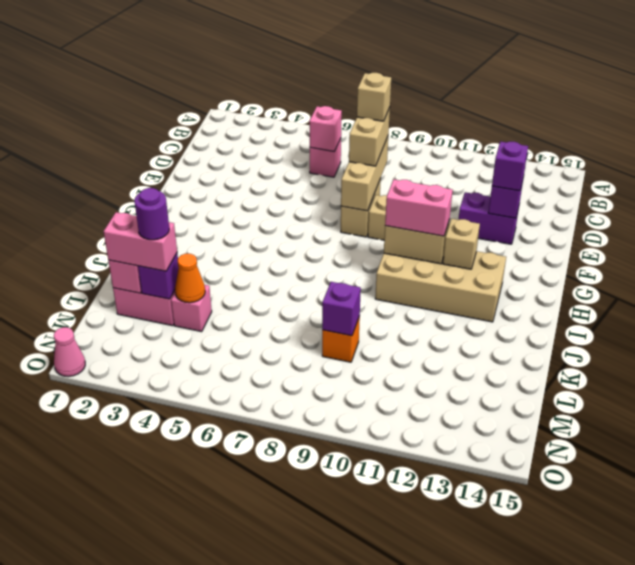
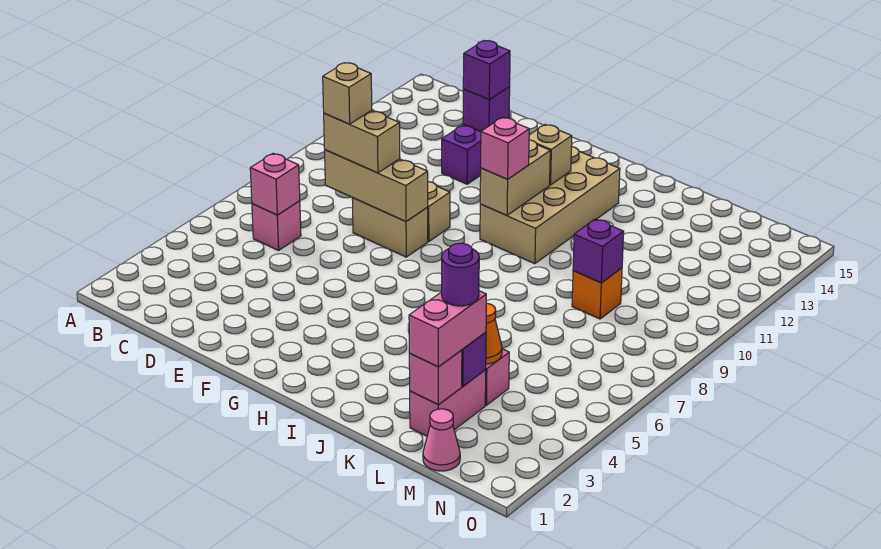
pink brick H10:H11 level 3 -> pink brick H10 level 3
pink cone O1 level 1 -> pink cone M1 level 1

